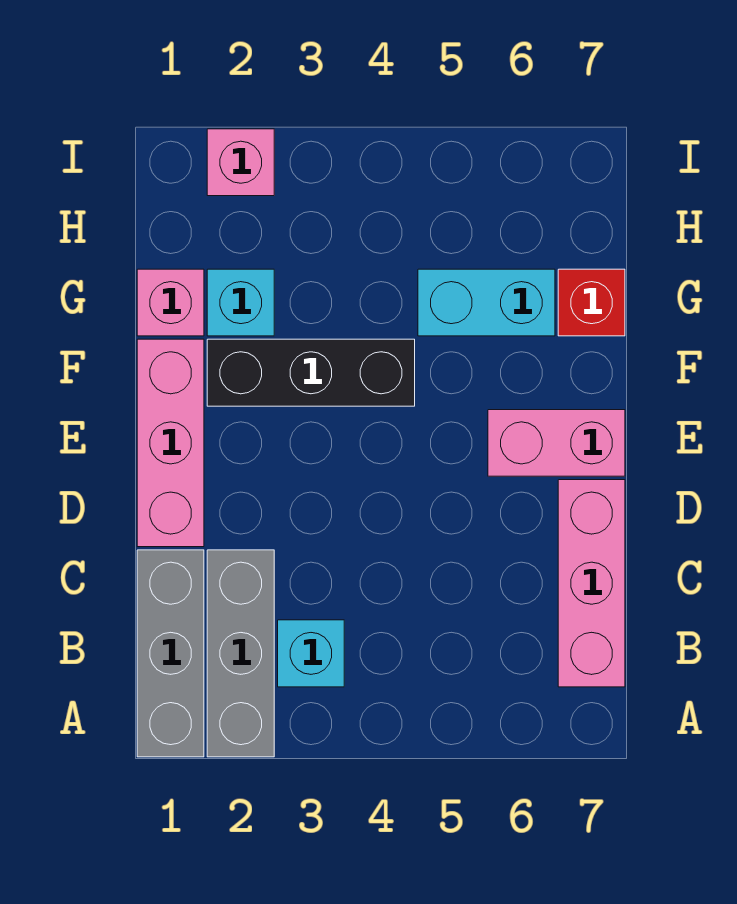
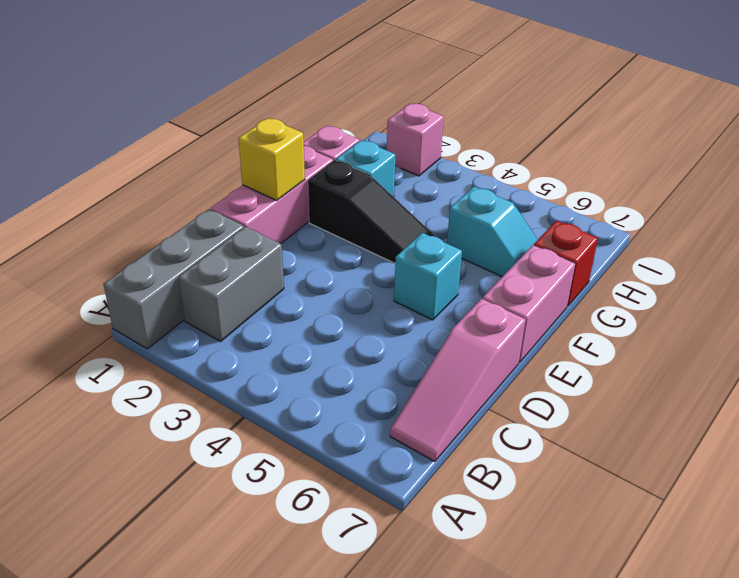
grey brick A2:C2 level 1 -> grey brick B2:C2 level 1
cyan brick B3 level 1 -> cyan brick E5 level 1
pink brick B7:D7 level 1 -> pink slope B7:D7 level 1 top D
none -> yellow brick E1 level 2
pink brick E6:E7 level 1 -> pink brick E7:F7 level 1
black brick F2:F4 level 1 -> black slope F2:F4 level 1 top 2
cyan brick G5:G6 level 1 -> cyan slope G5:G6 level 1 top 5

